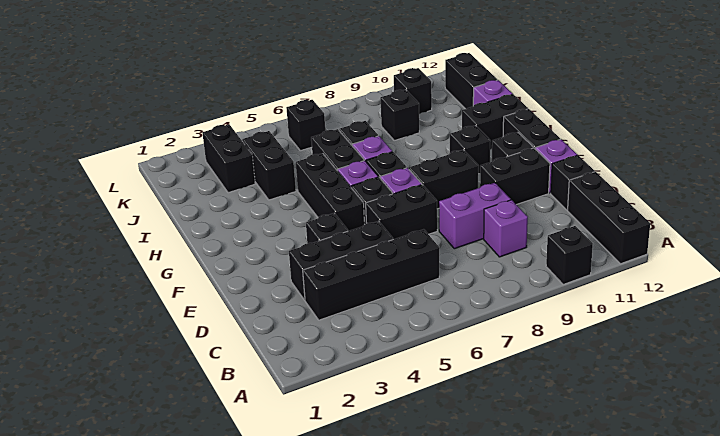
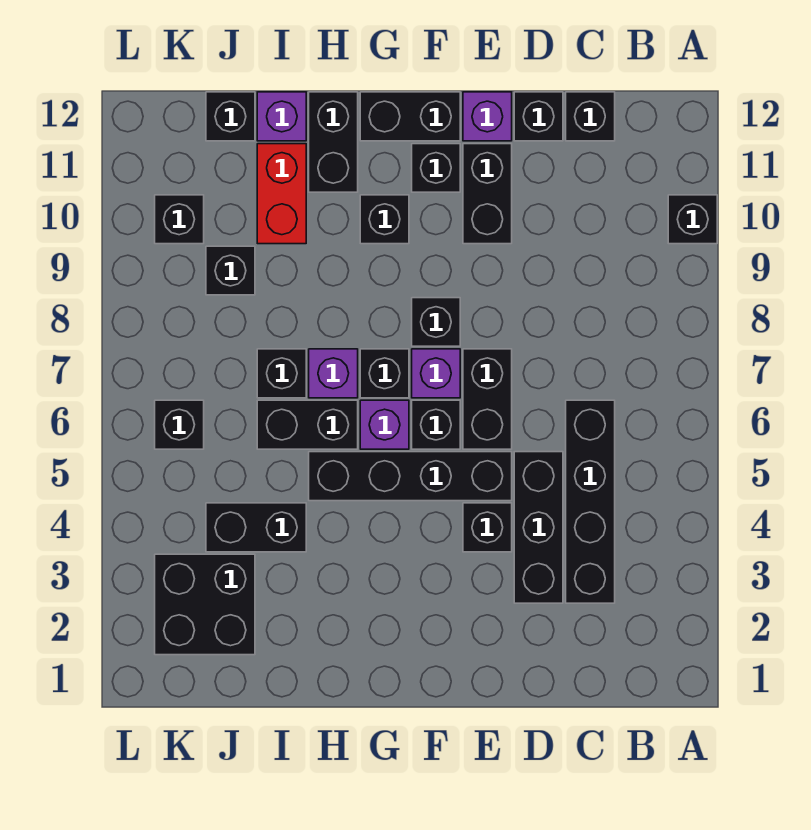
black brick A12:C12 level 1 -> black brick C12 level 1
purple brick C9 level 1 -> none
purple brick D8:D9 level 1 -> none
black brick F5:H5 level 1 -> black brick E5:H5 level 1
black brick F8:F9 level 1 -> black brick F8 level 1
none -> red brick I10:I11 level 1
black brick J3:K3 level 1 -> black brick J2:K3 level 1
black brick J12:K12 level 1 -> black brick J12 level 1

